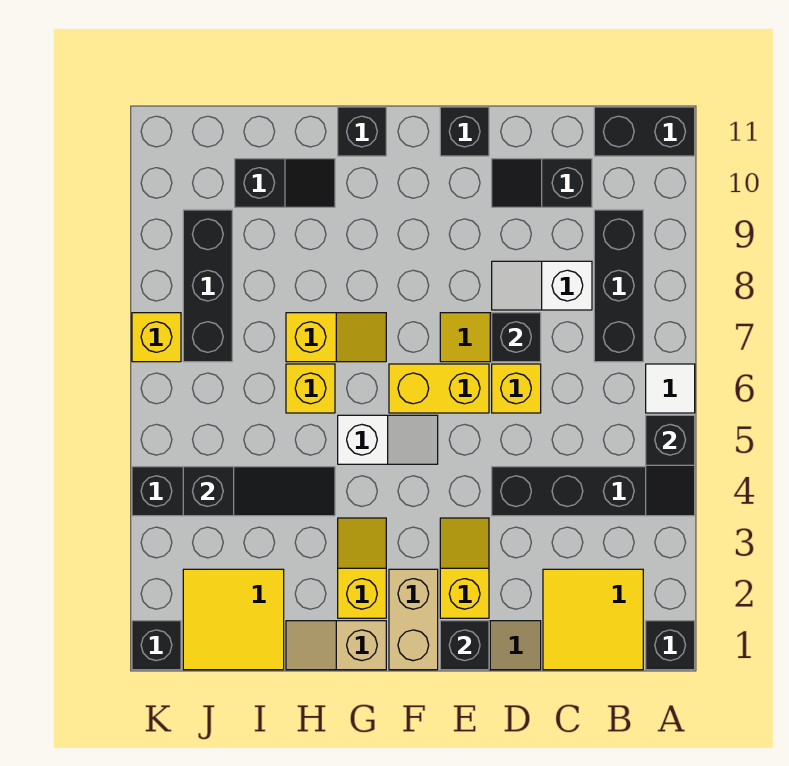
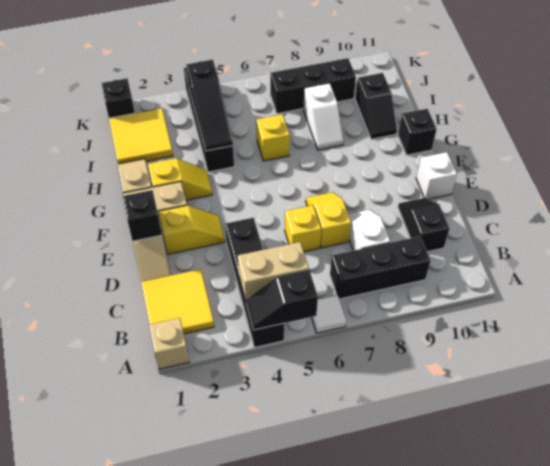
black brick A1 level 1 -> tan brick A1 level 1
black brick A11:B11 level 1 -> none
none -> tan brick B4:B5 level 2
black brick D7 level 2 -> none
yellow brick E6:F6 level 1 -> none
black brick E11 level 1 -> white brick E11 level 1
white slope F5:G5 level 1 top G -> white slope H8:I8 level 1 top I
yellow slope G7:H7 level 1 top H -> none
yellow brick K7 level 1 -> none

